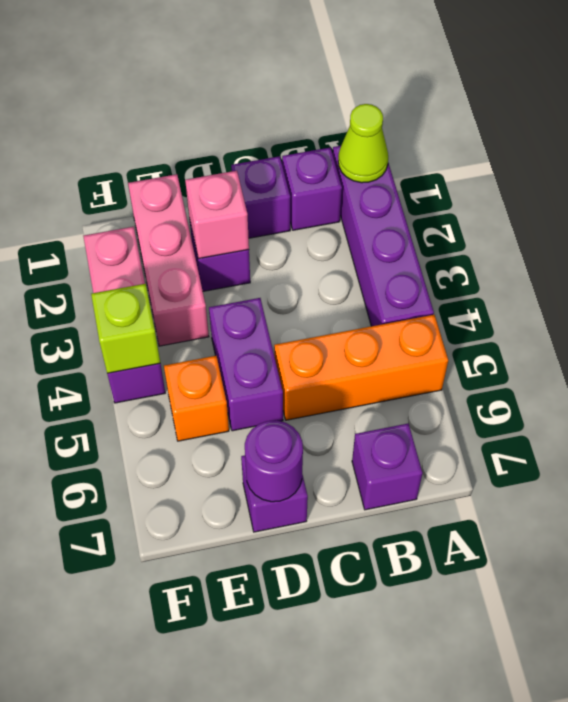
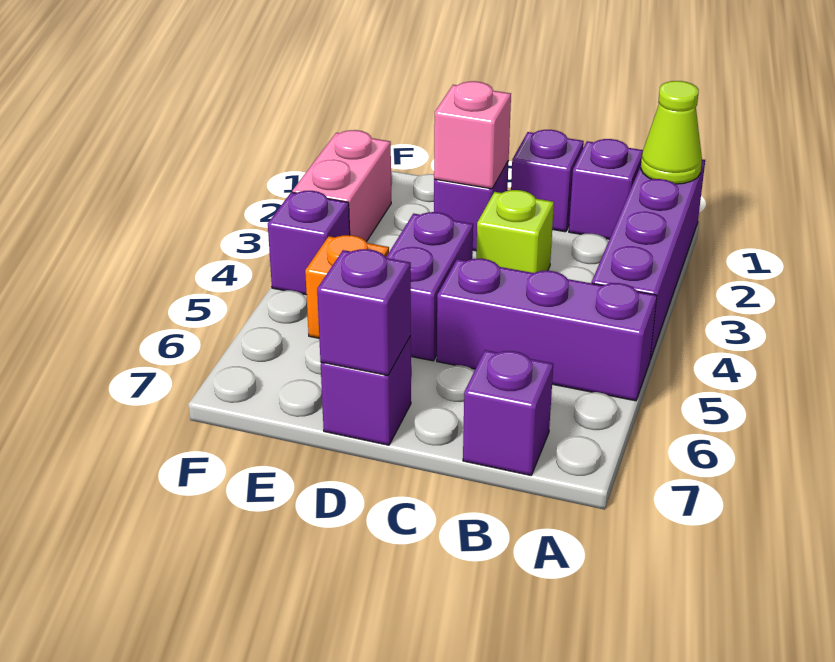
orange brick A5:C5 level 1 -> purple brick A5:C5 level 1
purple round brick D7 level 2 -> purple brick D7 level 2
pink brick E1:E3 level 1 -> none
lime brick F4 level 2 -> lime brick C3 level 1

